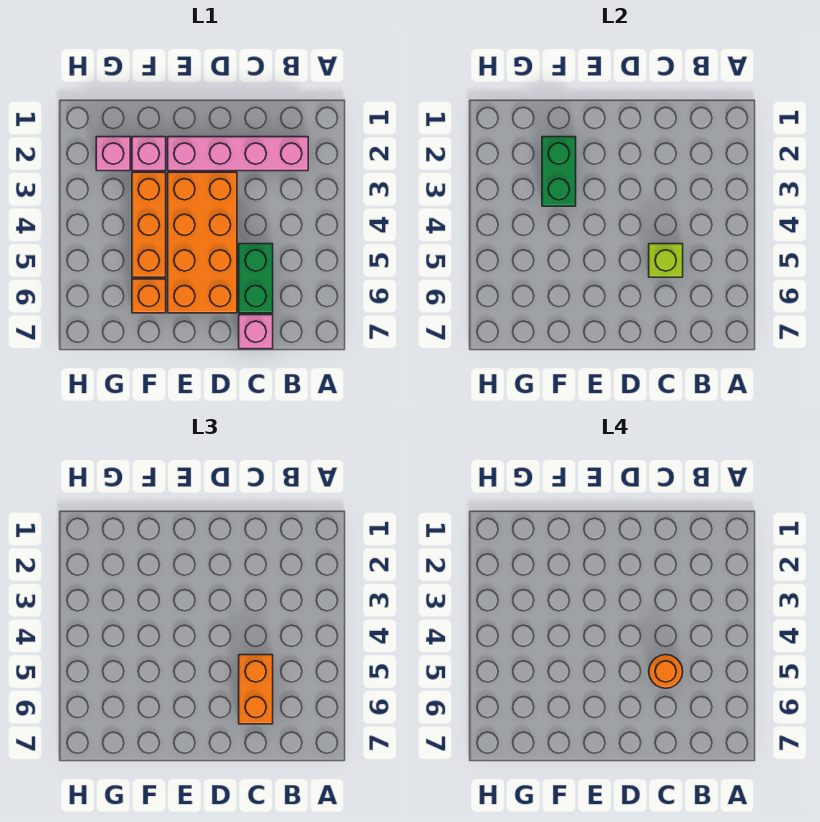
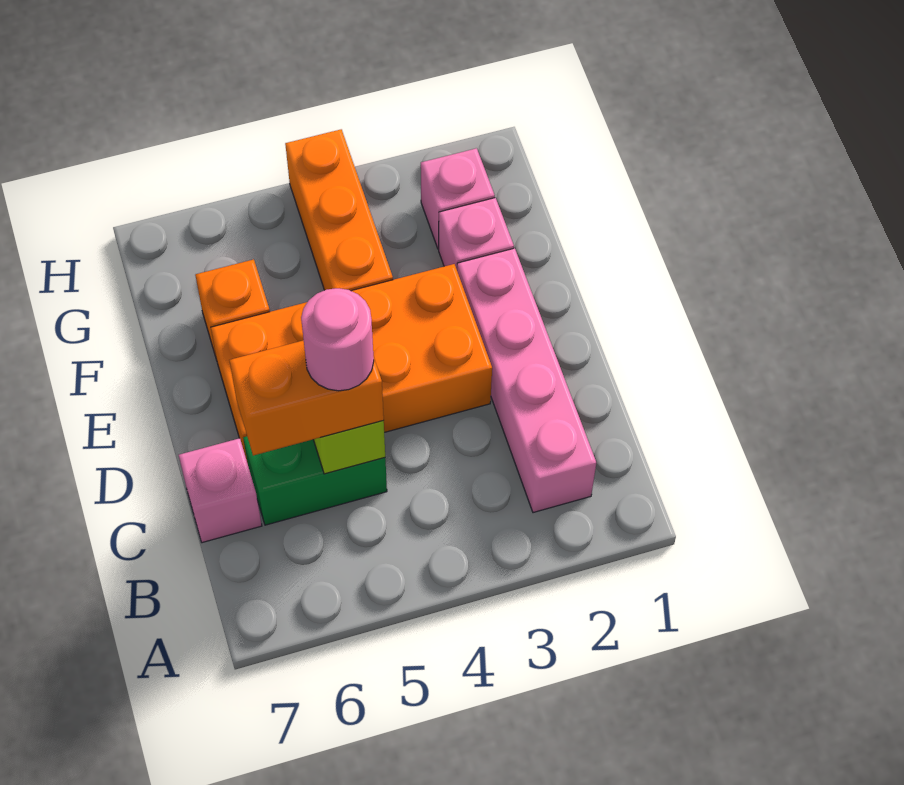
orange round brick C5 level 4 -> pink round brick C5 level 4
green brick F2:F3 level 2 -> none
orange brick F3:F5 level 1 -> orange brick F4:H4 level 1

